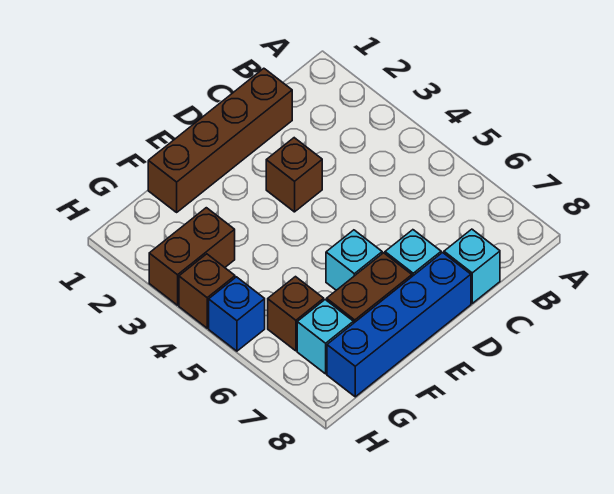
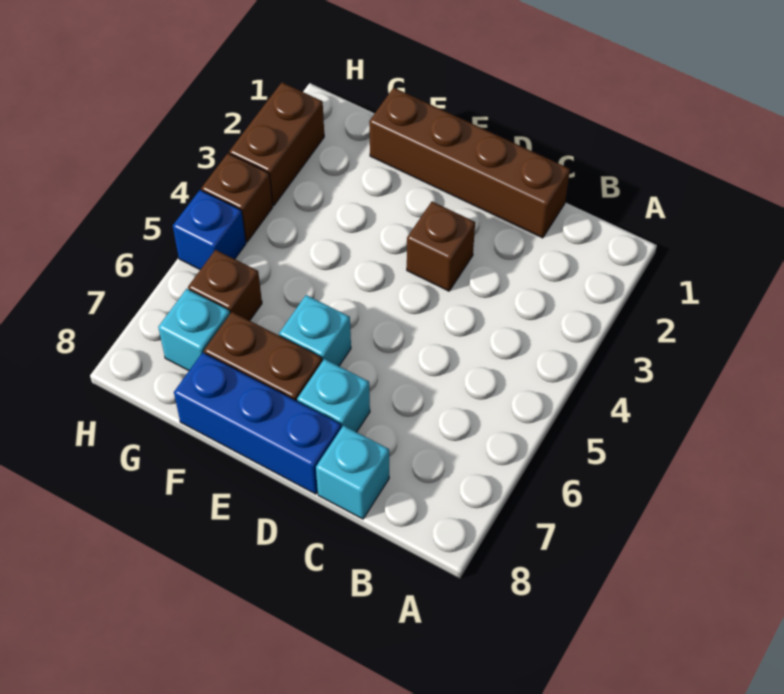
blue brick D8:G8 level 1 -> blue brick D8:F8 level 1
brown brick G3:H3 level 1 -> brown brick H2:H3 level 1

